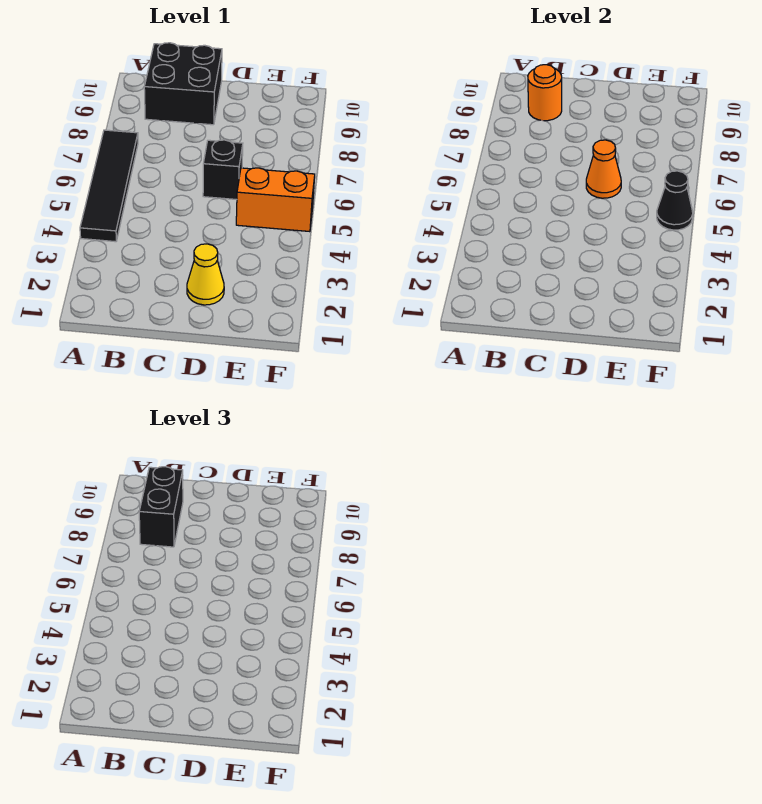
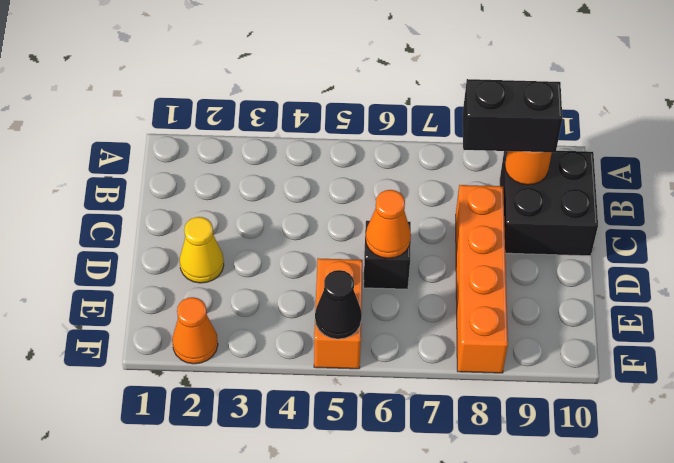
black tile A4:A7 level 1 -> none
none -> orange brick C8:F8 level 1
none -> orange cone F2 level 1

